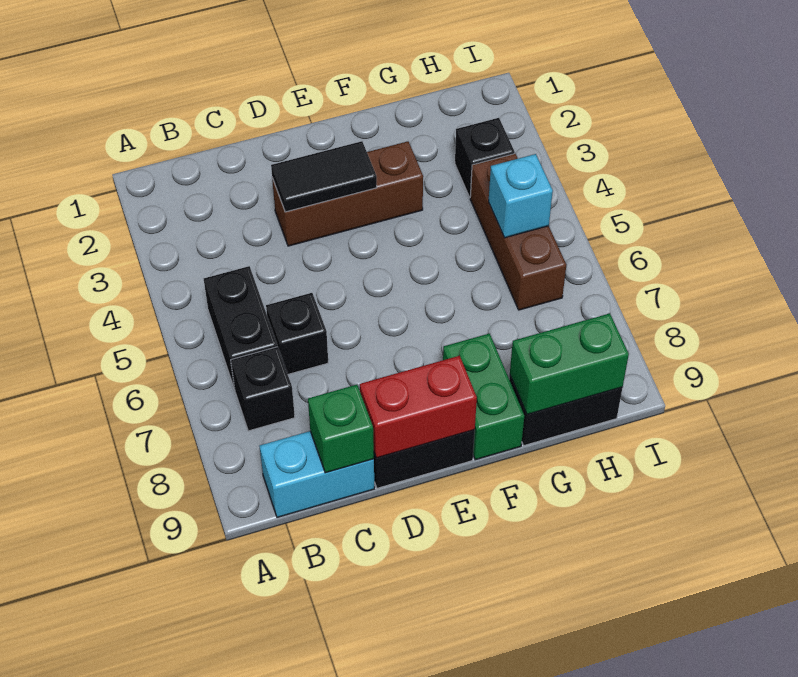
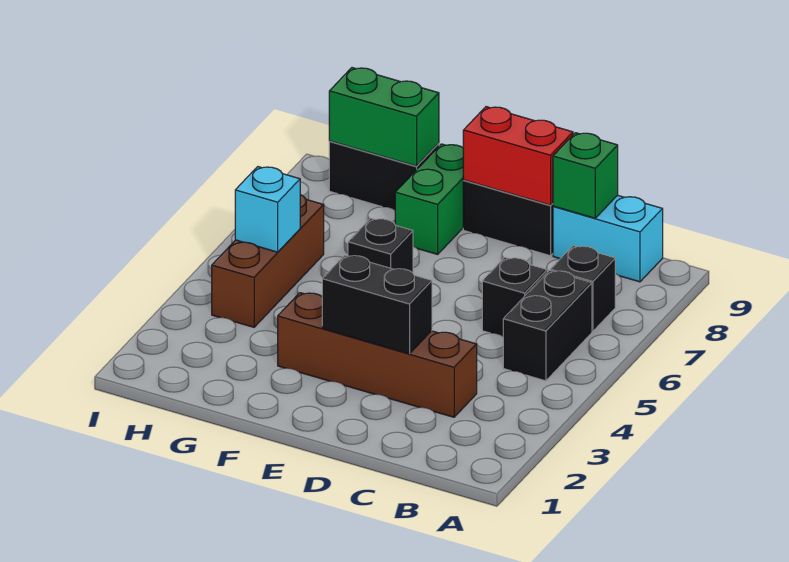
brown brick D3:F3 level 1 -> brown brick C3:F3 level 1
black tile D3:E3 level 2 -> black brick D3:E3 level 2
black brick H3 level 1 -> black brick F6 level 1

